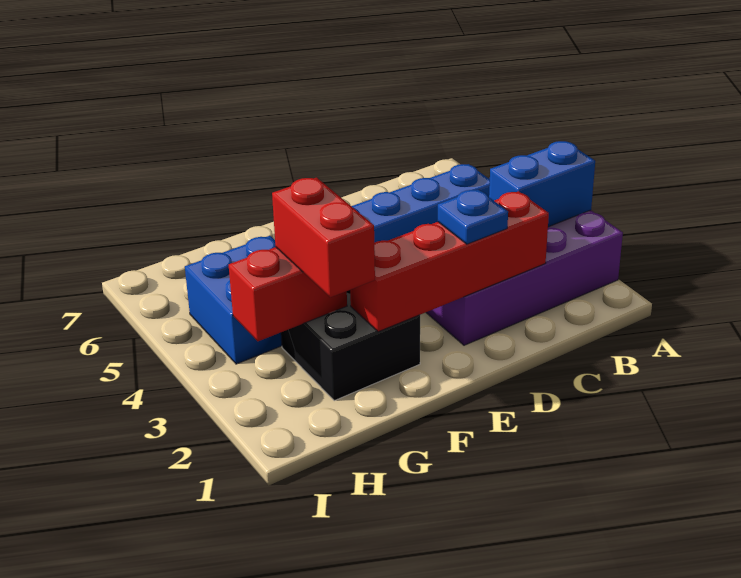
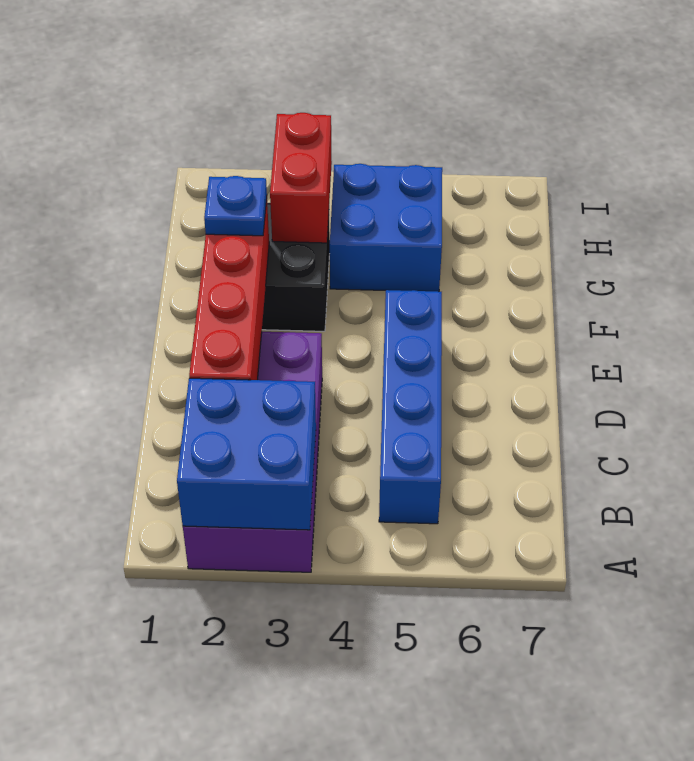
blue brick A3:B3 level 2 -> blue brick A2:B3 level 2
blue plate D2 level 3 -> blue plate F2 level 3
red brick G2:G3 level 3 -> none

